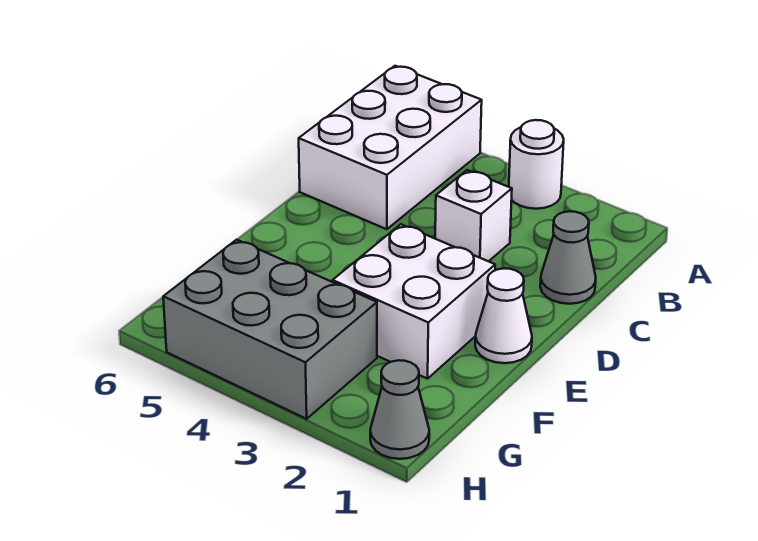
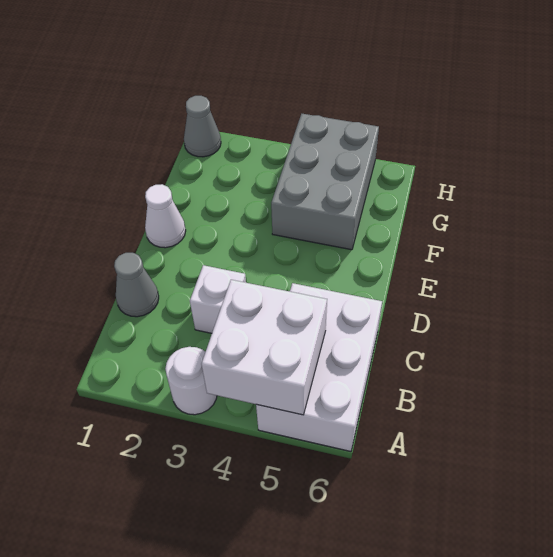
white brick E2:F3 level 1 -> white brick A4:B5 level 2
grey brick G3:H5 level 1 -> grey brick F4:H5 level 1

